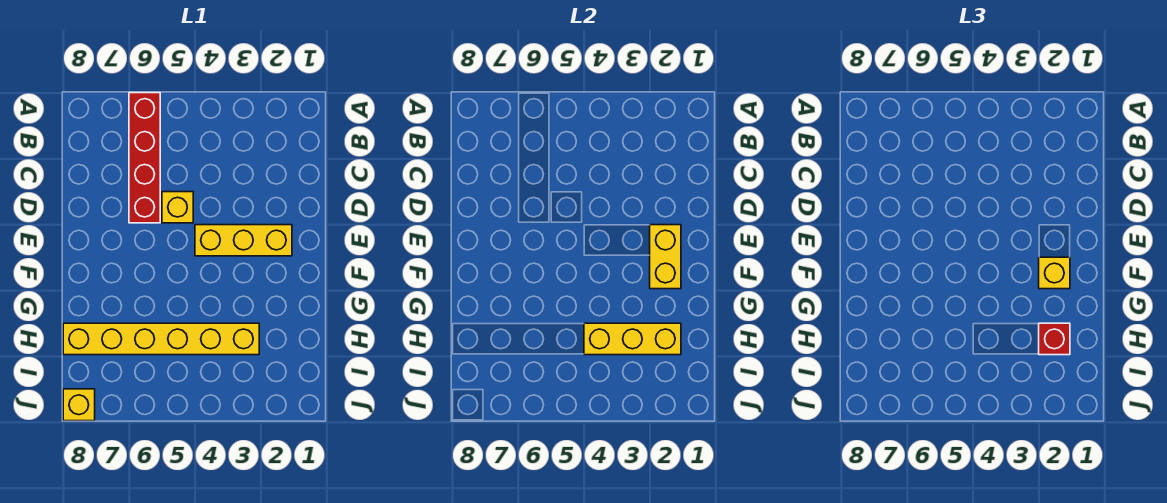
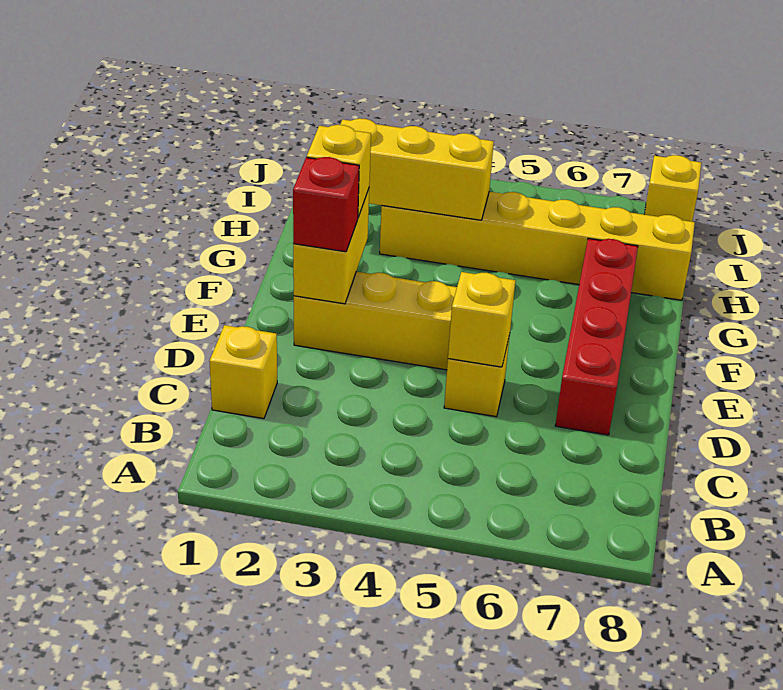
red brick A6:D6 level 1 -> red brick D7:G7 level 1
none -> yellow brick C1 level 1
none -> yellow brick D5 level 2
red brick H2 level 3 -> red brick E2 level 3

